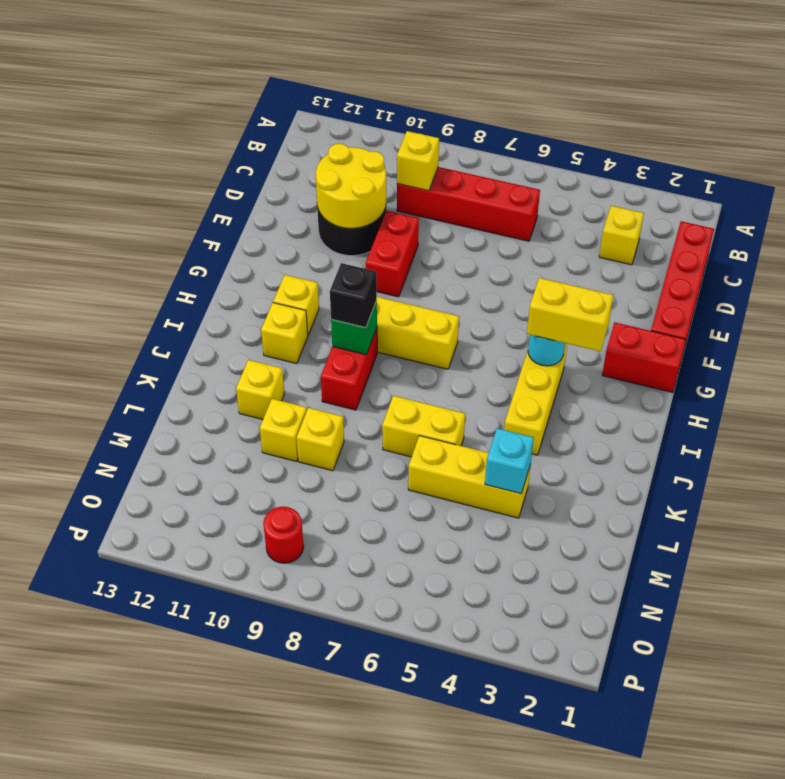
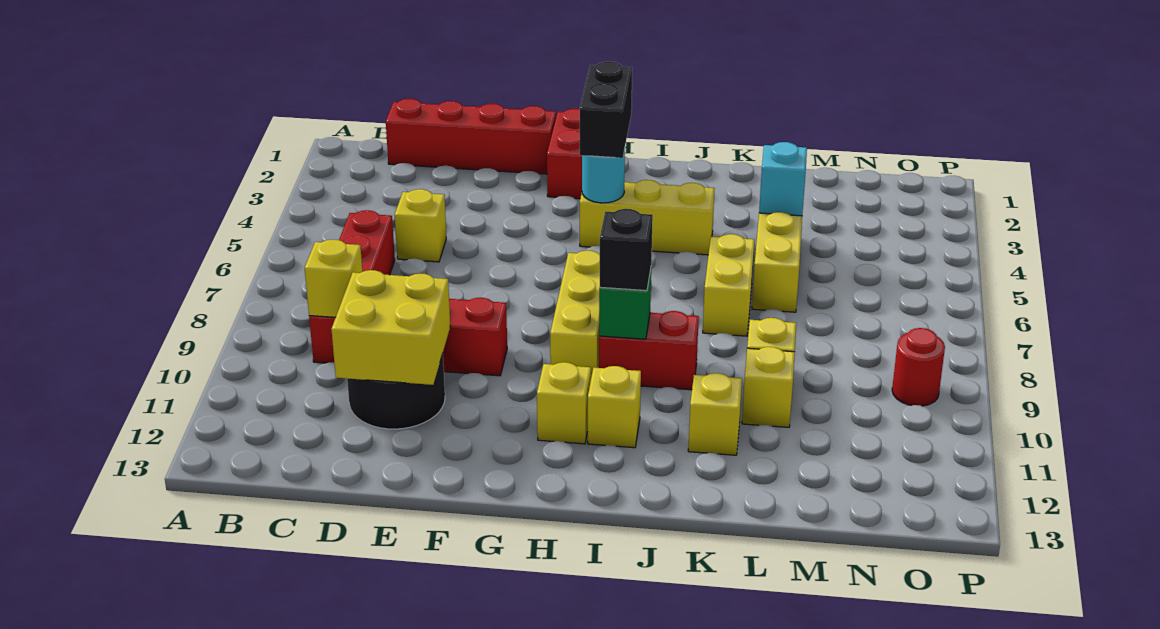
yellow brick C3 level 1 -> yellow brick D5 level 1
yellow round brick D10:E11 level 2 -> yellow brick D10:E11 level 2
yellow brick H3:H4 level 3 -> black brick H3:H4 level 3

